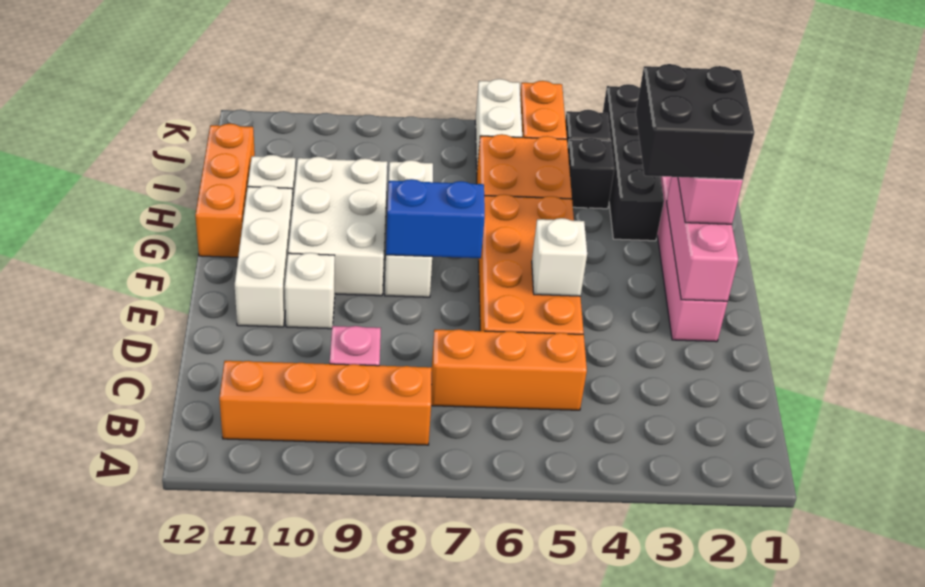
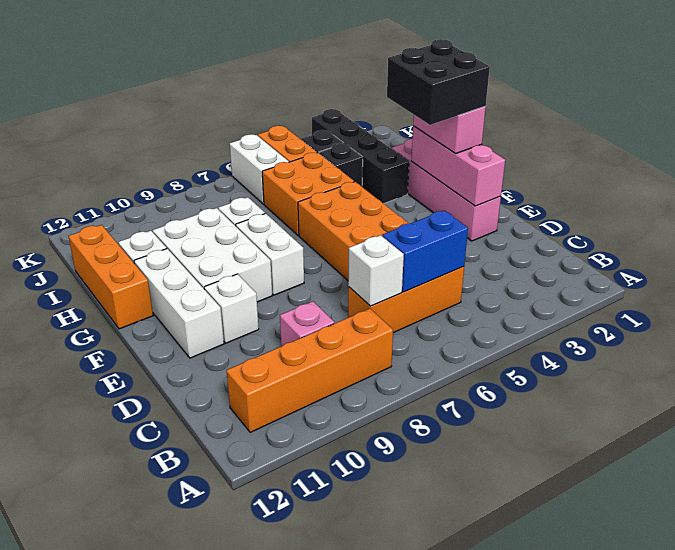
white brick E5 level 2 -> white brick C7 level 2
blue brick F7:F8 level 2 -> blue brick C5:C6 level 2

